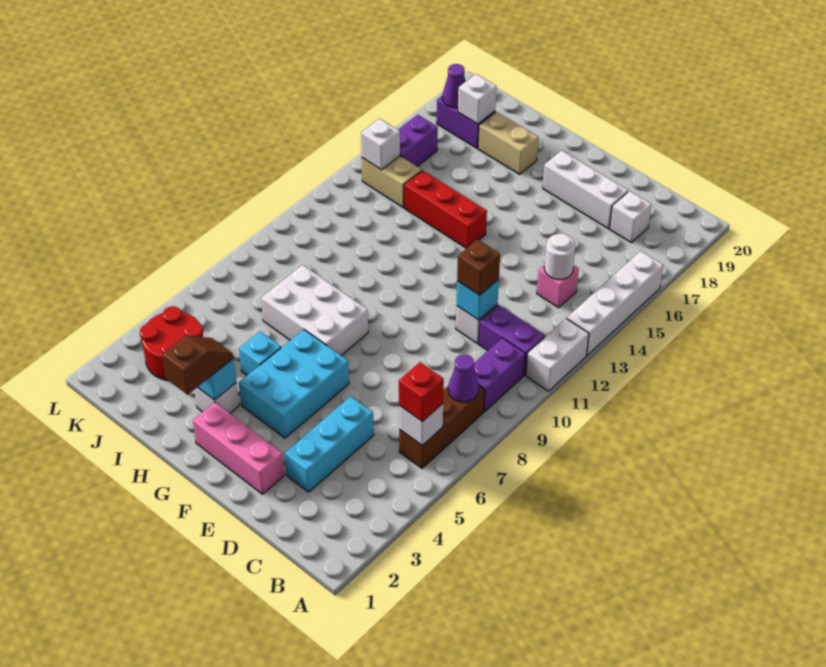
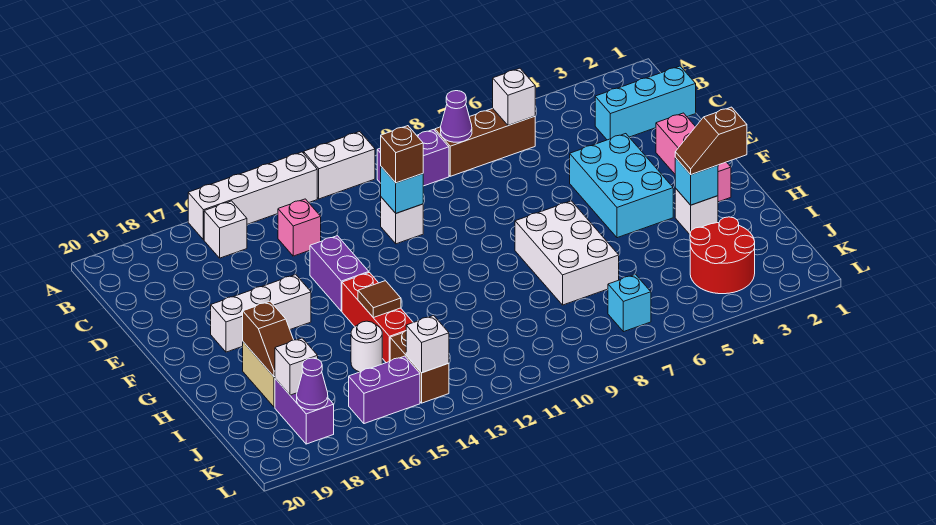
red brick B6 level 3 -> none
purple brick B11:C11 level 1 -> purple brick E14:F14 level 1
white round brick C14 level 2 -> white round brick I15 level 1
white brick C18 level 1 -> white brick B16 level 1
cyan brick D3:D5 level 1 -> cyan brick C1:C3 level 1
white brick D18:F18 level 1 -> white brick F16:F18 level 1
cyan brick F4:G6 level 1 -> cyan brick E4:G5 level 1
cyan brick H5 level 1 -> cyan brick K7 level 1
none -> brown tile H14 level 2
none -> brown slope H18:I18 level 2 top H
tan brick J14:K14 level 1 -> brown brick J14:K14 level 1

